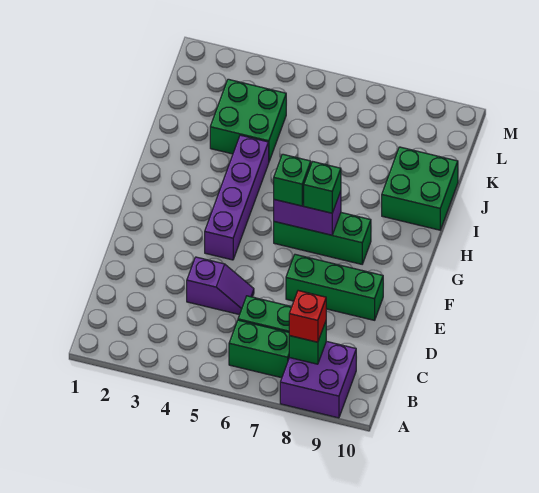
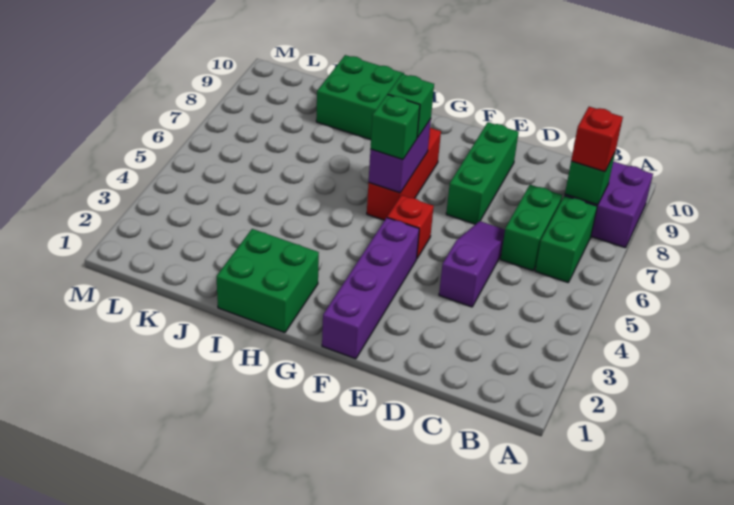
purple slope D4:D5 level 1 top 4 -> purple slope D4:D6 level 1 top 4
purple brick F4:I4 level 1 -> purple brick F1:F4 level 1
none -> red brick F5 level 1
green brick G6:G8 level 1 -> red brick G6:G8 level 1
green brick J3:K4 level 1 -> green brick H1:I2 level 1

